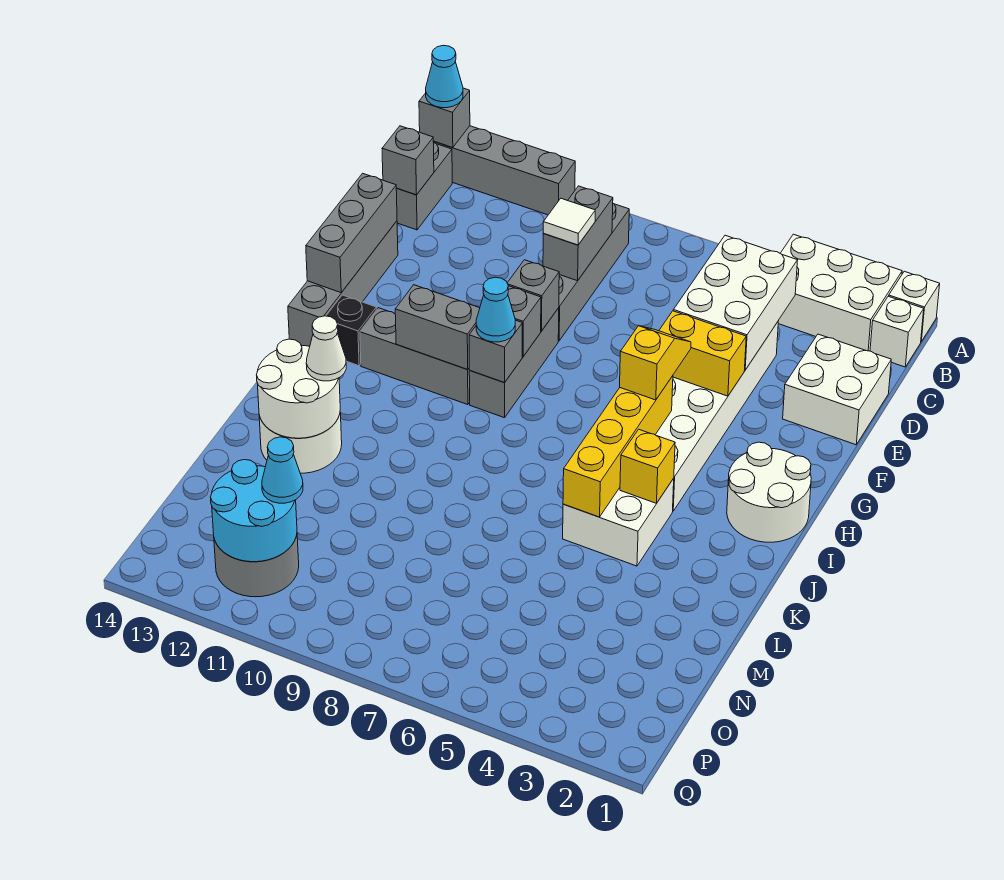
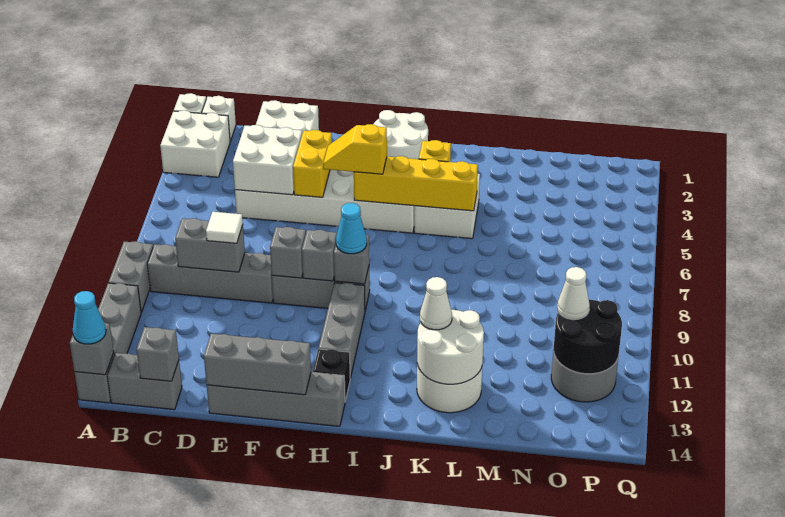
white brick A2:B4 level 1 -> white brick A2:B3 level 1
white brick C4:E5 level 2 -> white brick D4:E5 level 2
grey brick H10:H11 level 2 -> grey brick A9:A10 level 1
cyan round brick O11:P12 level 2 -> black round brick O11:P12 level 2
cyan cone O11 level 3 -> white cone O11 level 3

